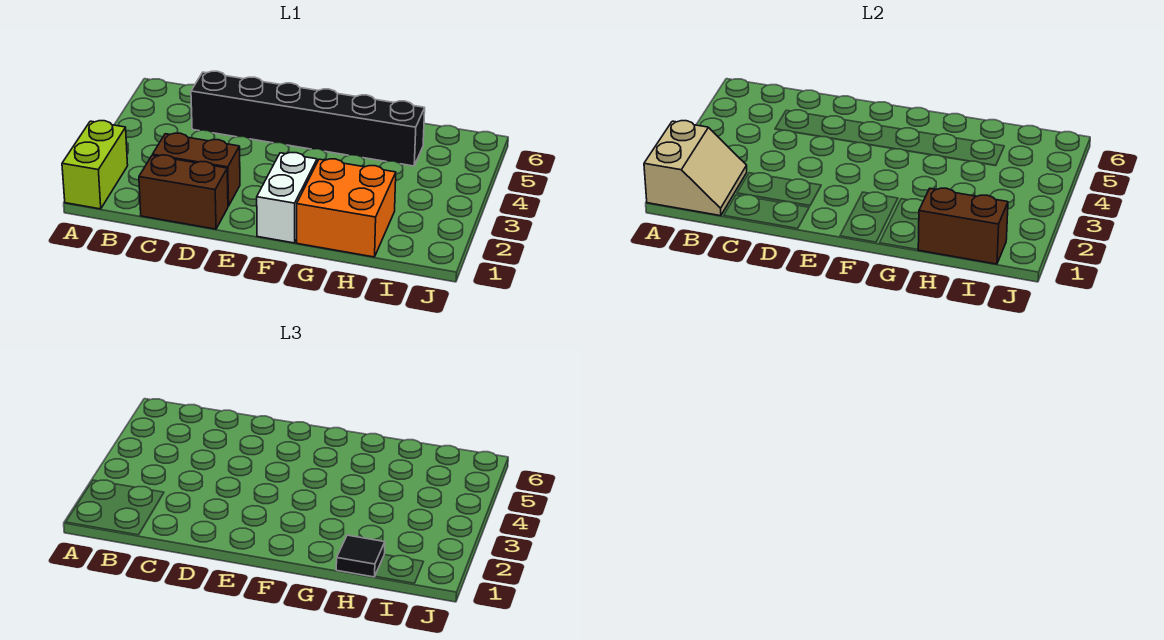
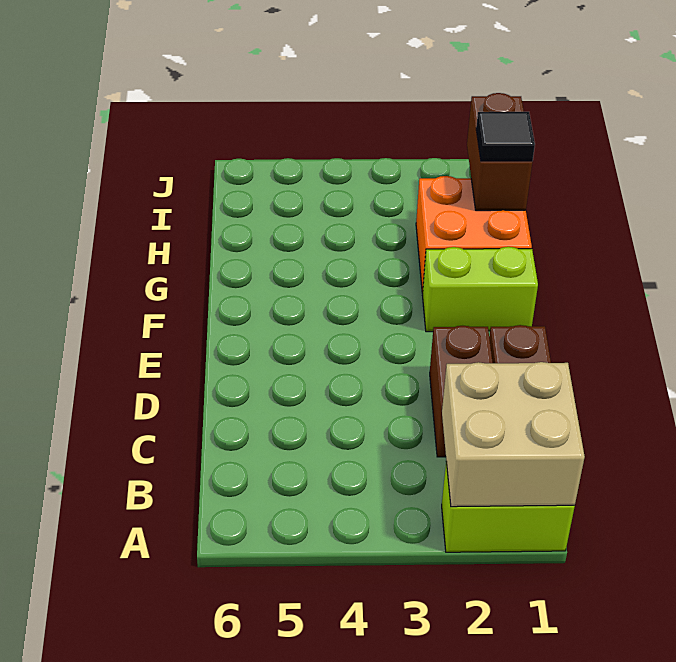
tan slope A1:B2 level 2 top A -> tan brick A1:B2 level 2
black brick C5:H5 level 1 -> none
white brick F1:F2 level 1 -> lime brick F1:F2 level 1

